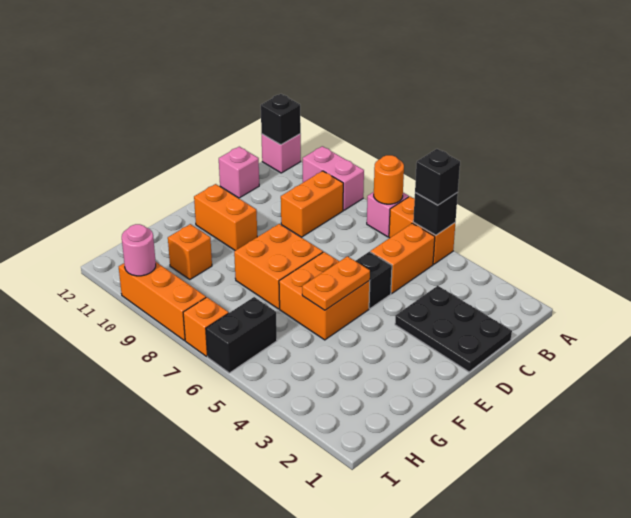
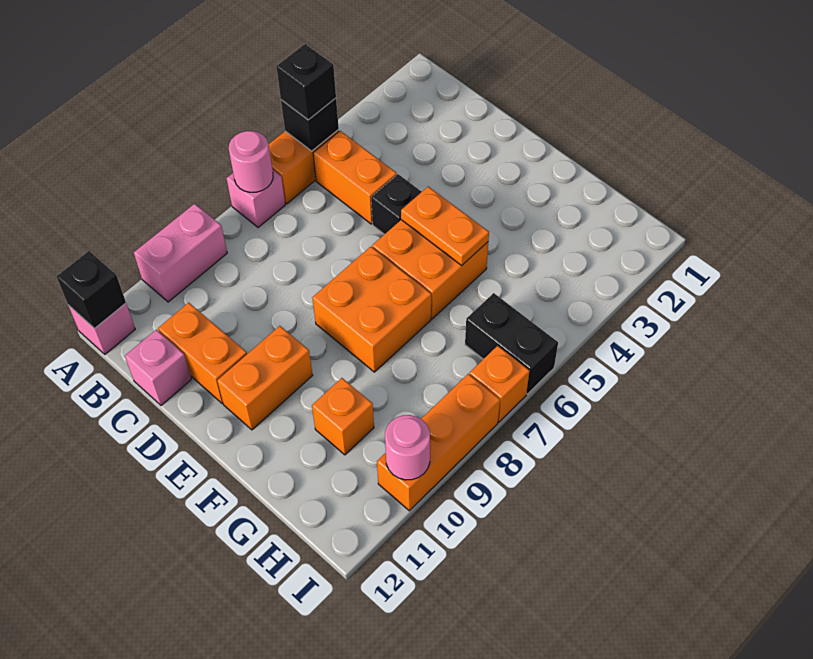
orange round brick A7 level 2 -> pink round brick A7 level 2
orange brick B9:C9 level 1 -> orange brick C11:D11 level 1
black plate C1:D3 level 1 -> none

